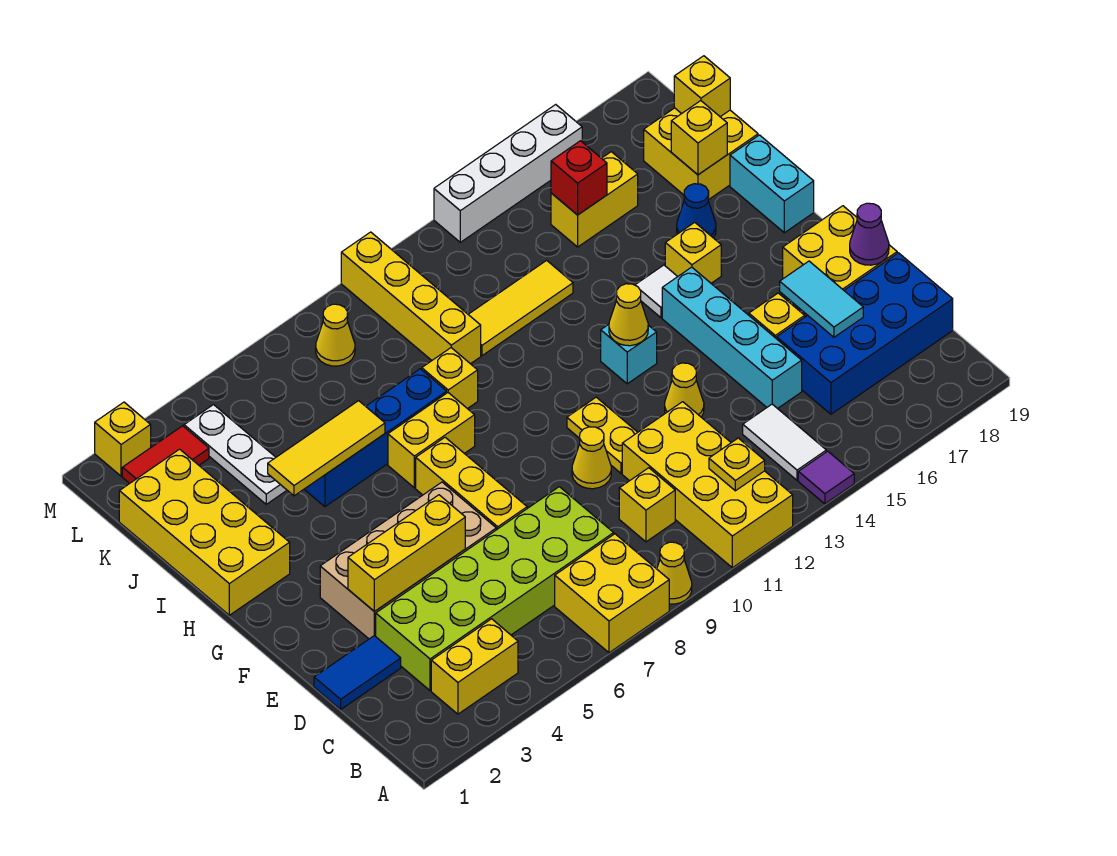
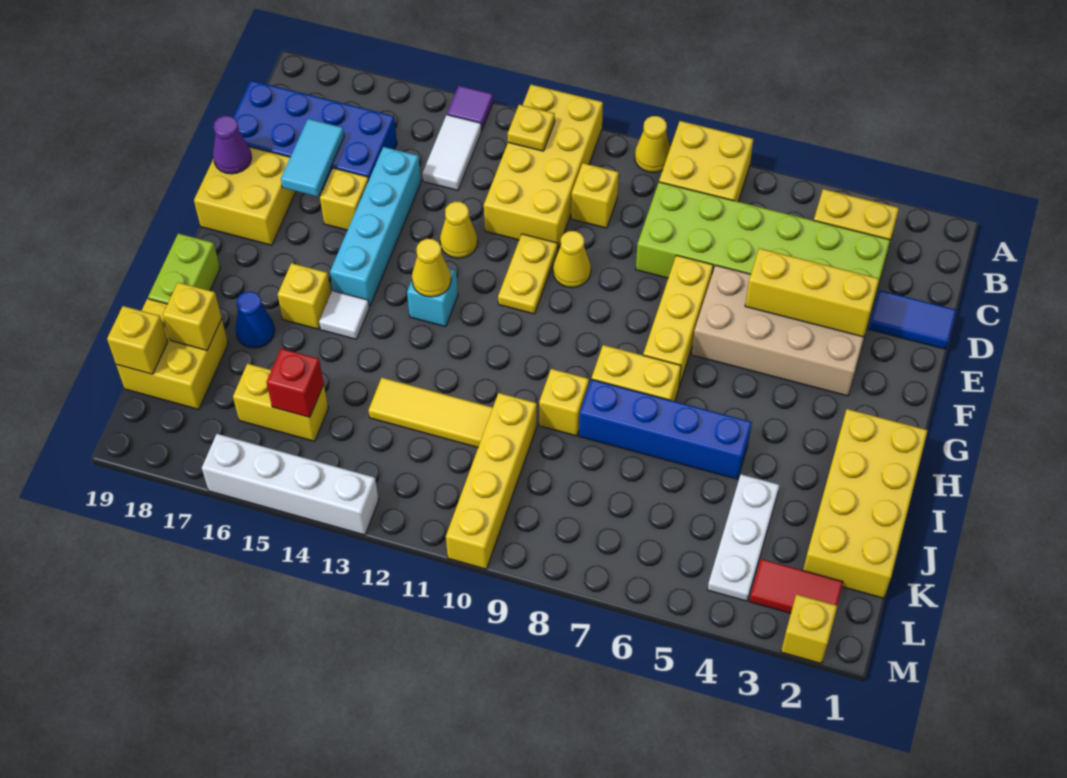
cyan brick H19:I19 level 1 -> lime brick H19:I19 level 1
yellow tile I4:I6 level 2 -> none
yellow cone L8 level 1 -> none

